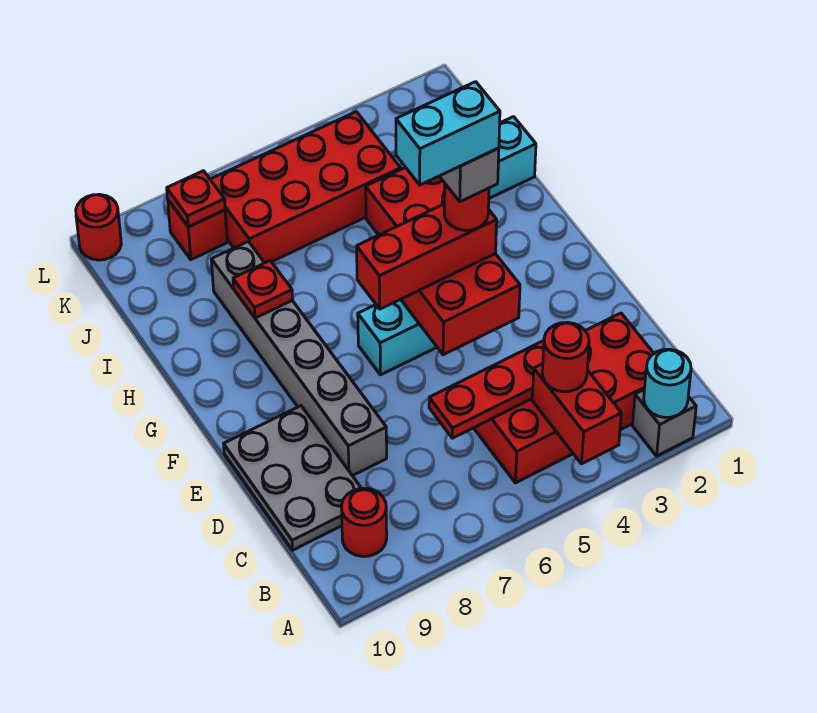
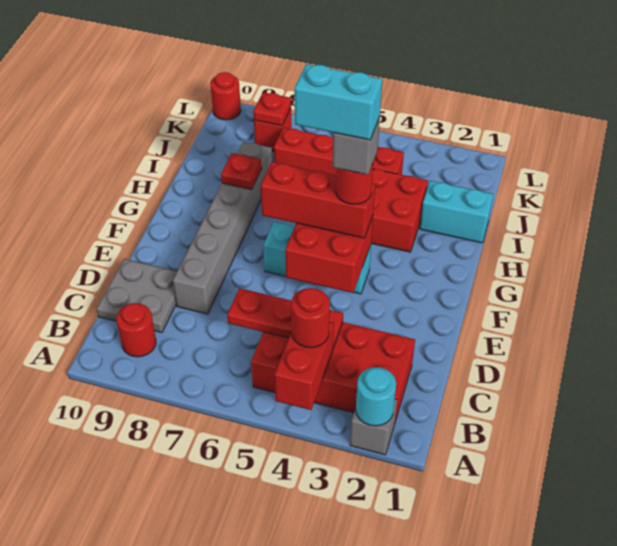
grey plate C9:E10 level 1 -> grey plate C9:D10 level 1
red brick J4:K7 level 1 -> red brick J4:J7 level 1

